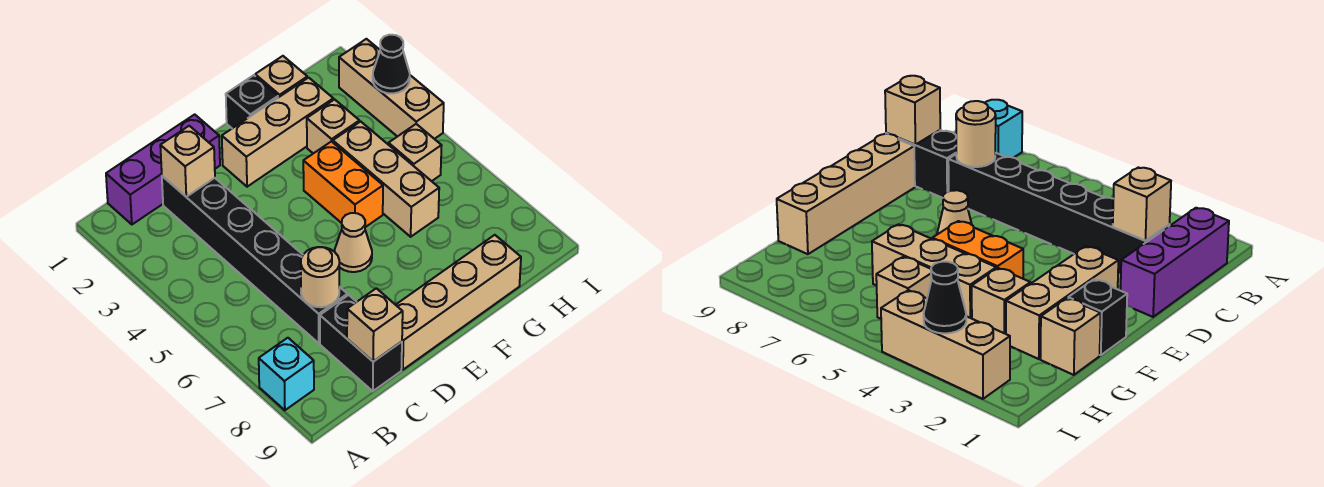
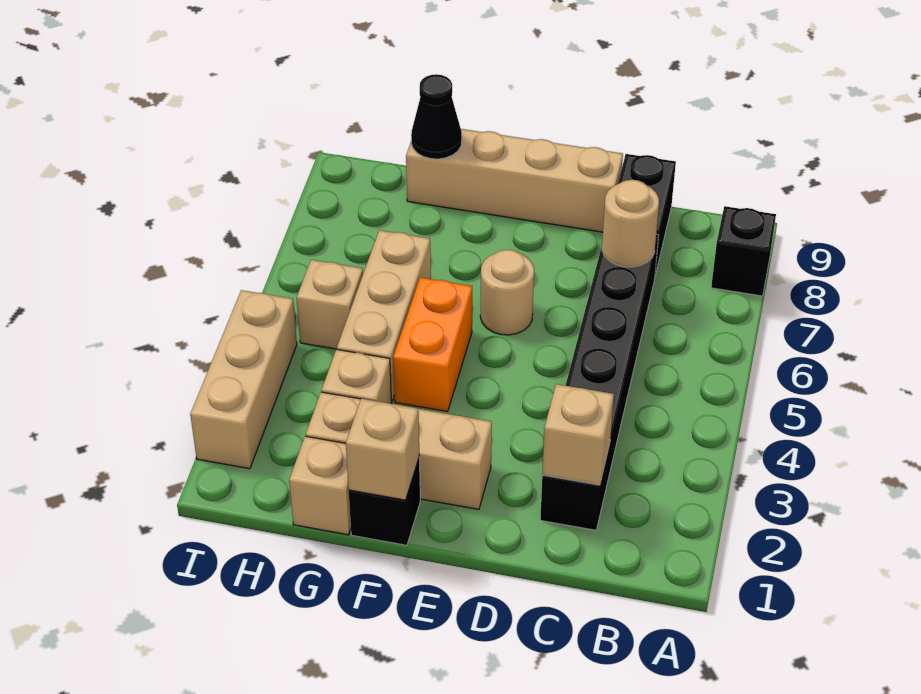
cyan brick A8 level 1 -> black brick A8 level 1
purple brick B1:D1 level 1 -> none
tan brick C9 level 2 -> tan brick F1 level 2
tan cone E6 level 1 -> tan round brick E6 level 1
black cone I3 level 2 -> black cone G9 level 2

